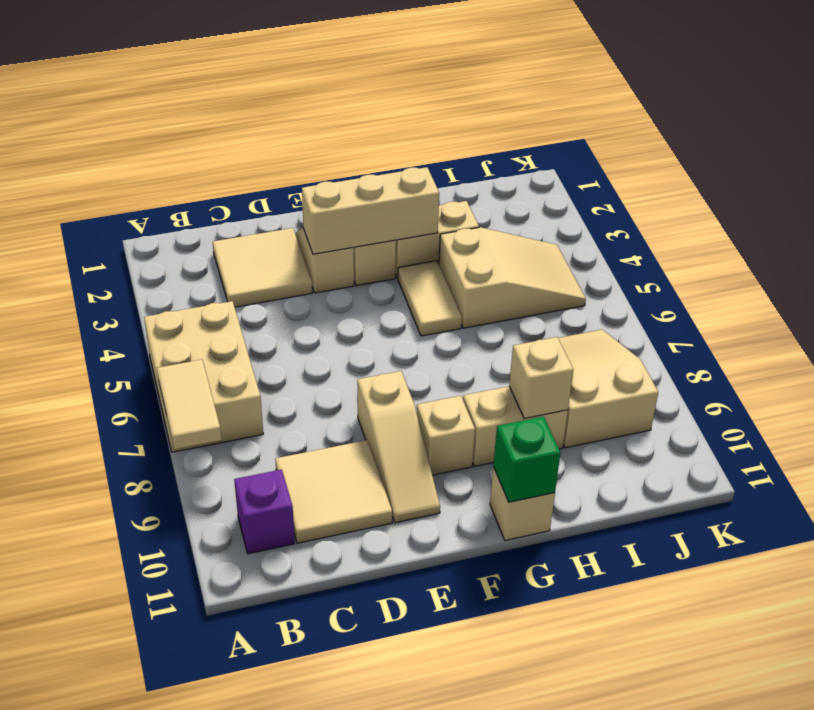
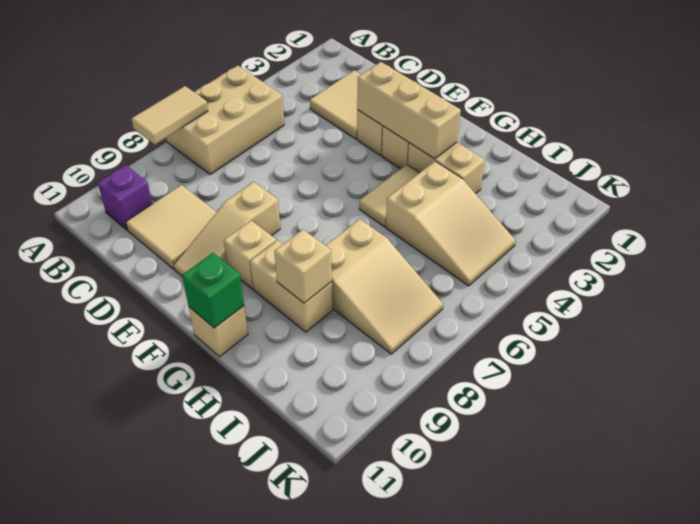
tan slope I7:J9 level 1 top 9 -> tan slope H7:J8 level 1 top H

